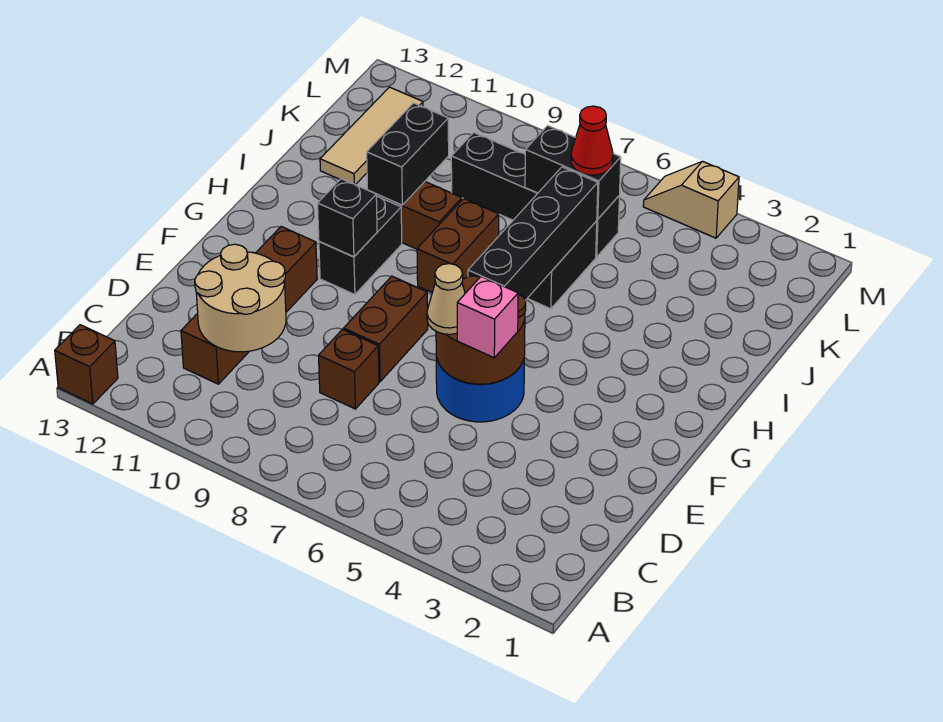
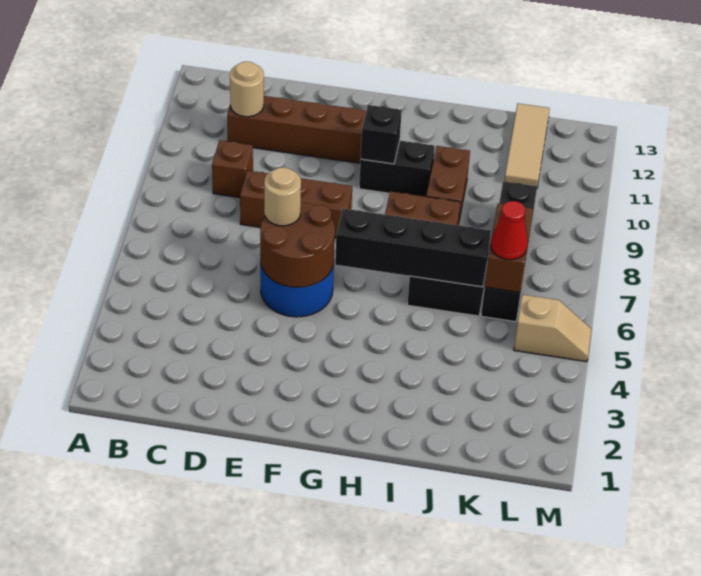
brown brick A13 level 1 -> brown brick C9 level 1
tan round brick C10:D11 level 2 -> tan round brick C11 level 2
pink brick E5 level 3 -> none
tan cone E6 level 3 -> tan round brick E6 level 3
black brick I10:J10 level 2 -> none
tan tile J12:L12 level 1 -> tan tile K11:K13 level 1
black brick K6:K7 level 2 -> brown brick K6:K7 level 2
tan slope M4:M5 level 1 top 4 -> tan slope L5:M5 level 1 top L

